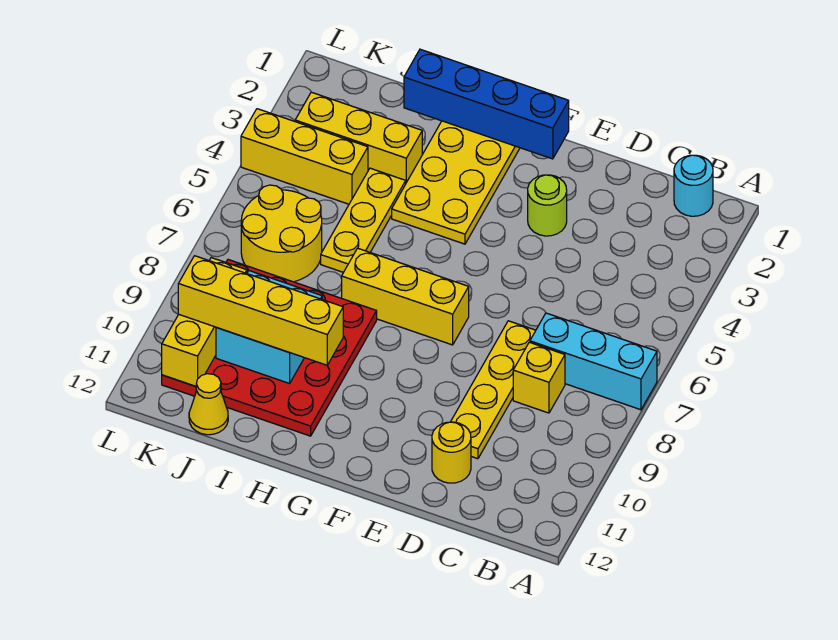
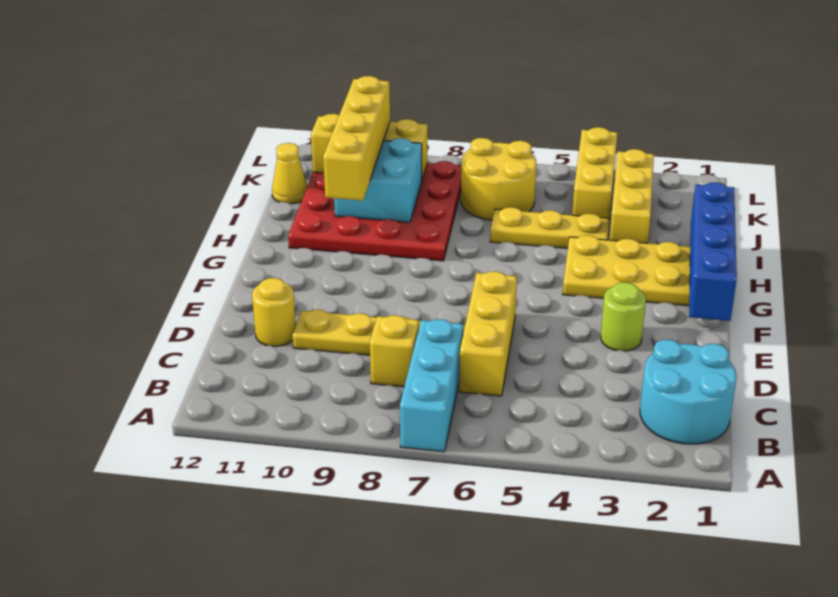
cyan round brick B1 level 1 -> cyan round brick B1:C2 level 1
yellow brick F7:H7 level 1 -> yellow brick C6:E6 level 1

